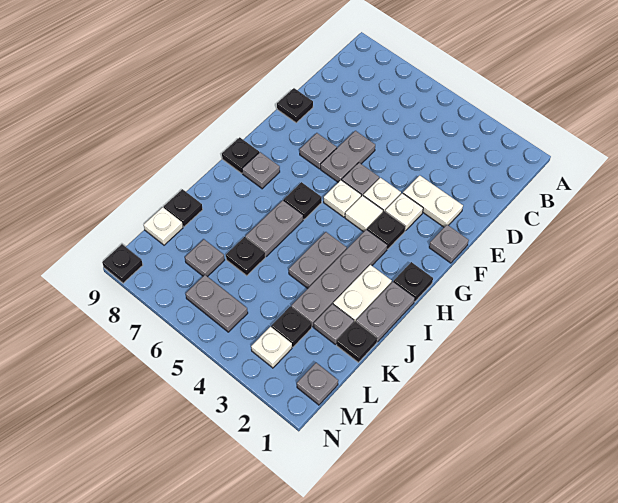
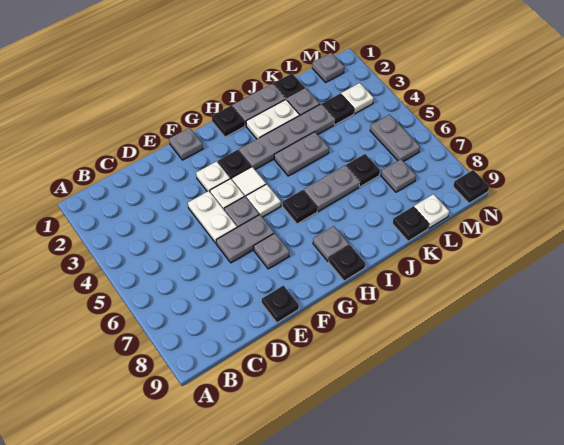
white plate E2:E3 level 1 -> white plate E4:E5 level 1

